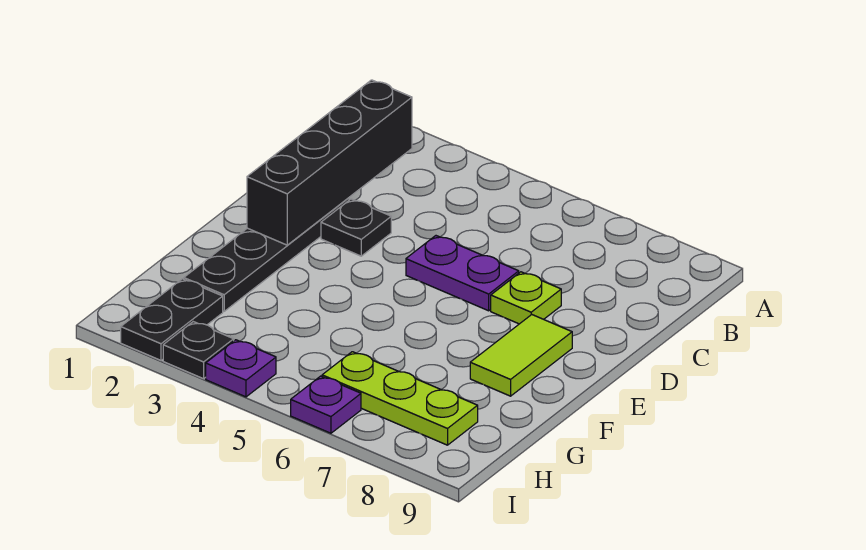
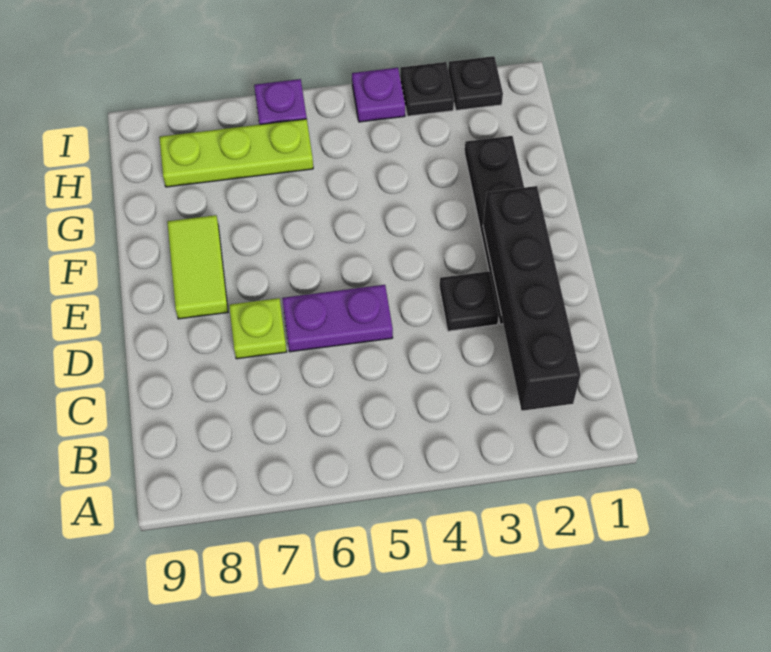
black plate H2:I2 level 1 -> black plate I2 level 1

